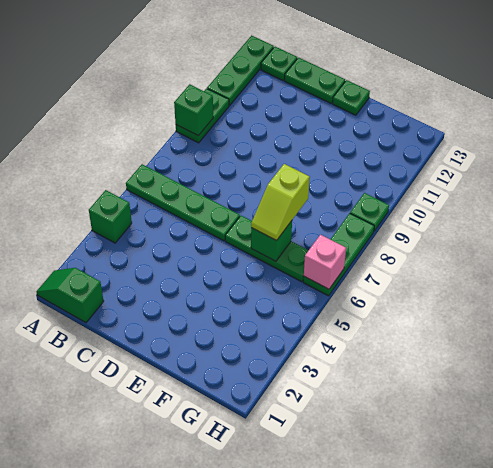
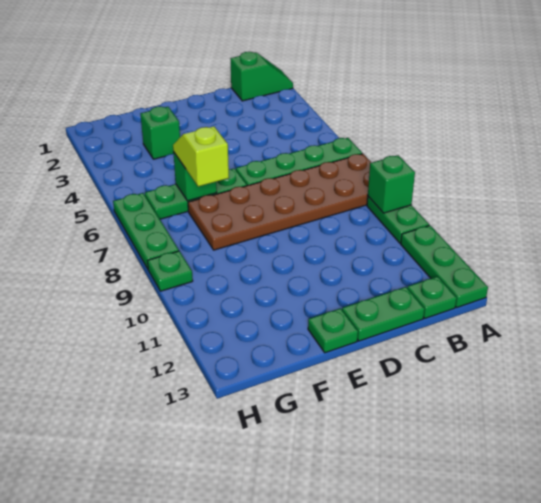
green brick A4 level 1 -> green brick F3 level 1
none -> brown plate A7:F8 level 1
pink brick H6 level 2 -> none

